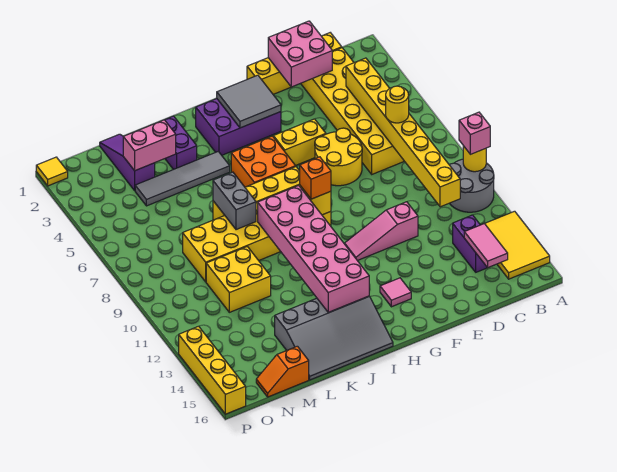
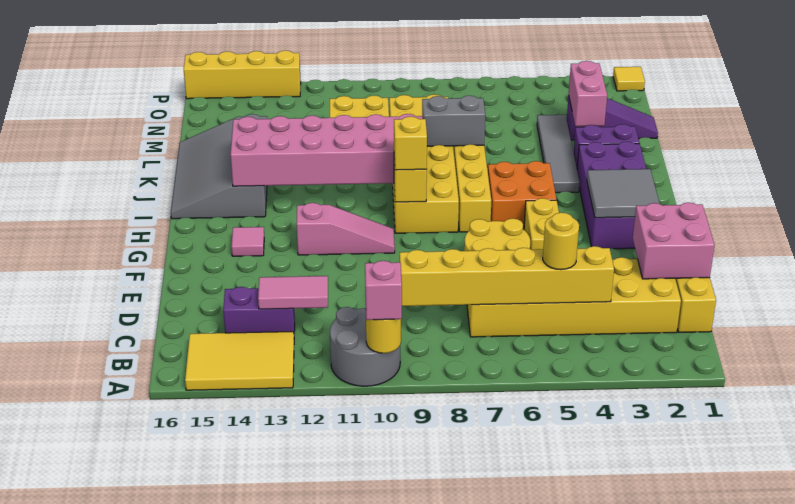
yellow brick C4:C11 level 2 -> yellow brick C4:C9 level 2
yellow round brick C7 level 3 -> yellow round brick C5 level 3
pink tile C14:C15 level 2 -> pink tile C12:C13 level 2
pink slope E11:G11 level 1 top E -> pink slope G10:G12 level 1 top 12
purple brick G2:I3 level 1 -> purple brick G2:J3 level 1
orange brick H9 level 3 -> yellow brick H9 level 3
orange slope M16:N16 level 1 top M -> none

